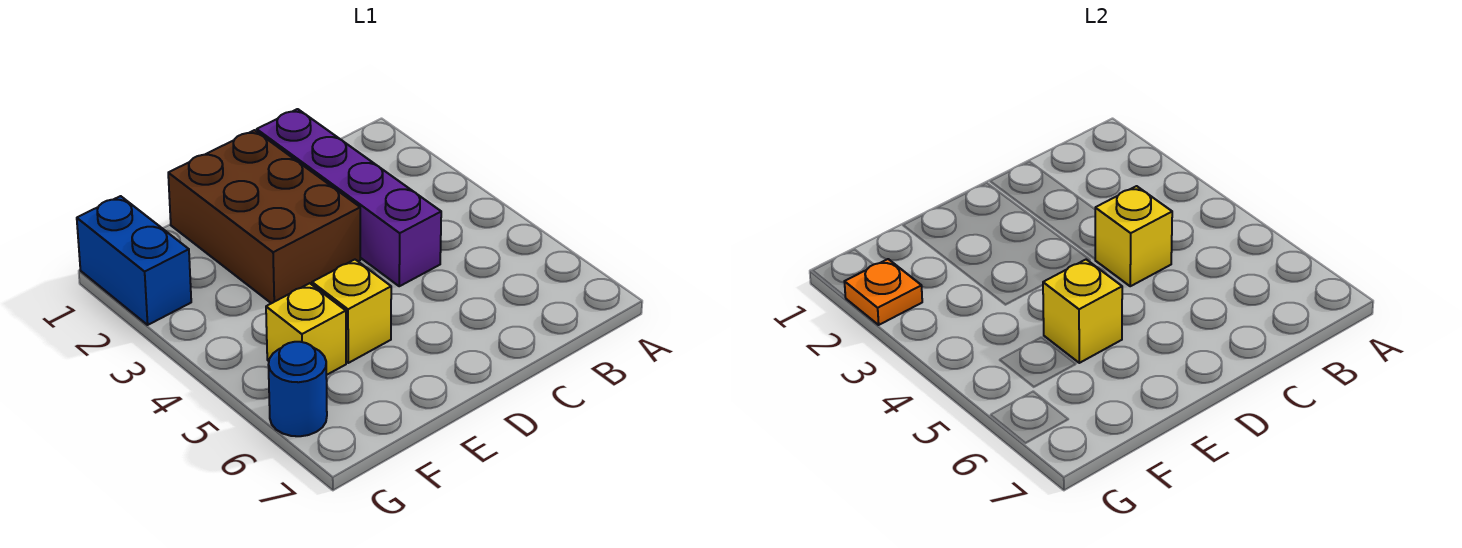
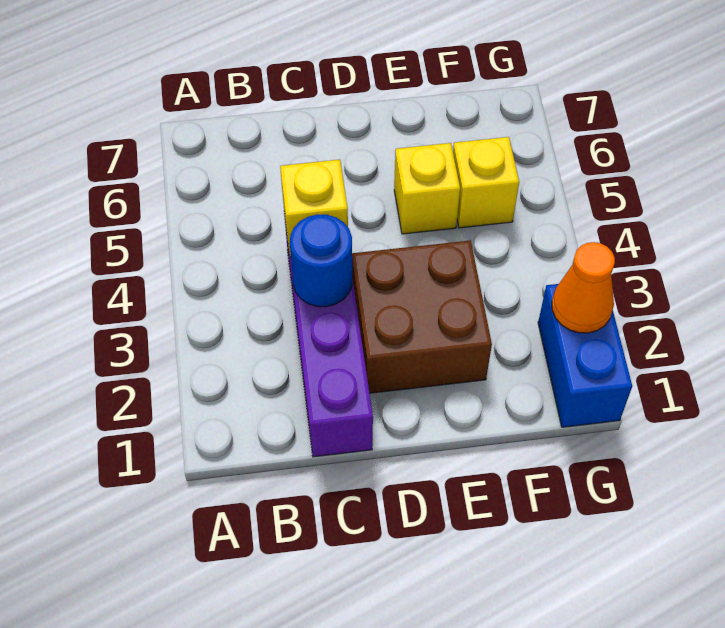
brown brick D1:E3 level 1 -> brown brick D2:E3 level 1
yellow brick E5 level 2 -> none
orange plate G2 level 2 -> orange cone G2 level 2
blue round brick G6 level 1 -> blue round brick C3 level 2

